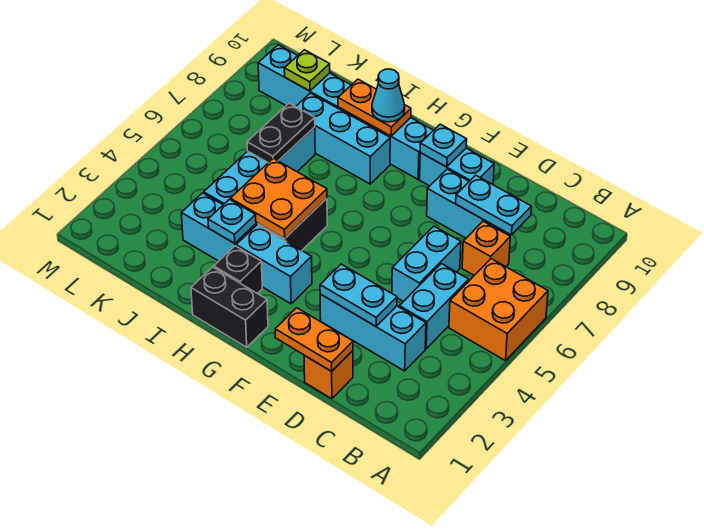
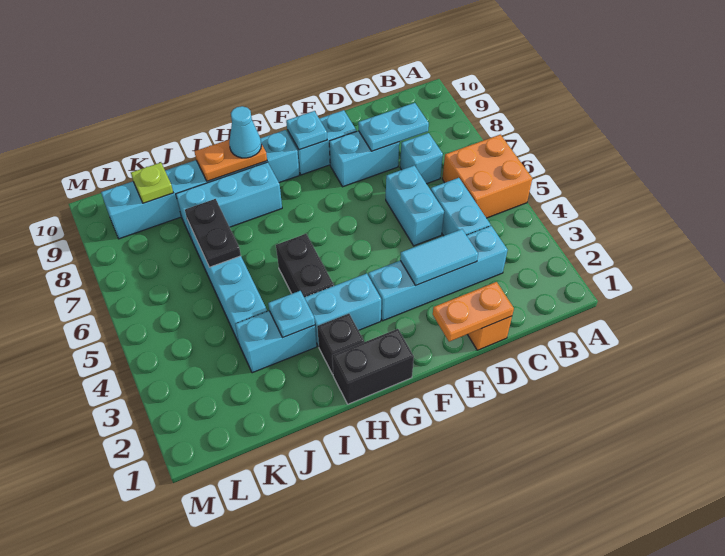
cyan brick C3:E3 level 1 -> cyan brick C3:F3 level 1
orange brick C7 level 1 -> cyan brick C7 level 1
cyan plate D3:E3 level 2 -> cyan tile D3:E3 level 2
orange plate H4:I5 level 2 -> none

